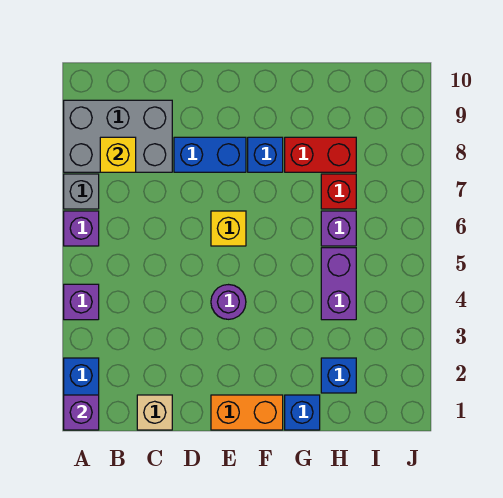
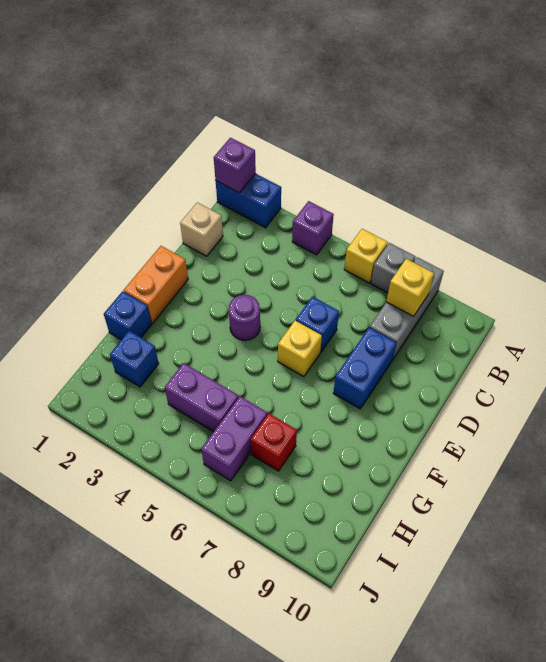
purple brick A6 level 1 -> yellow brick A6 level 1
grey brick A8:C9 level 1 -> grey brick A8:C8 level 1
blue brick F8 level 1 -> blue brick D6 level 1
red brick G8:H8 level 1 -> none
purple brick H6 level 1 -> purple brick H6:I6 level 1

